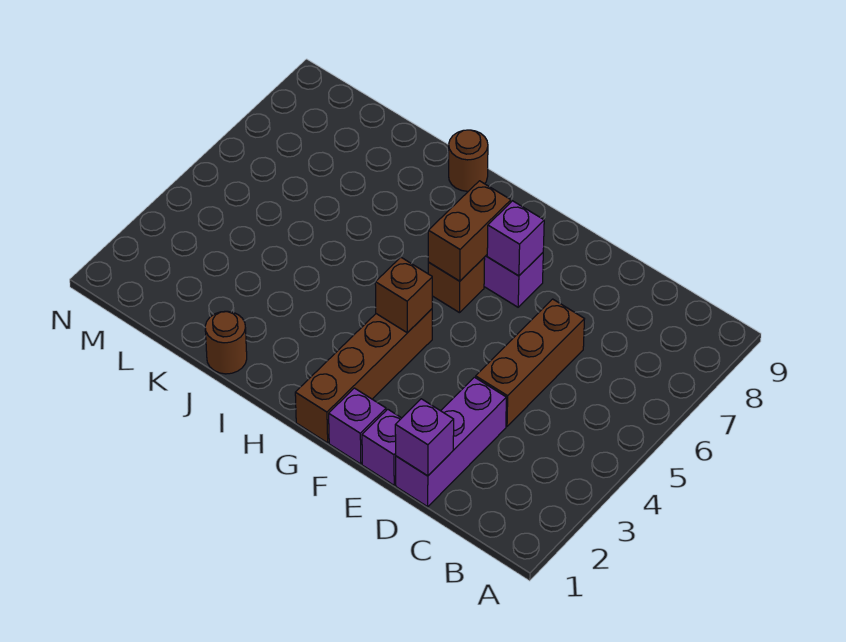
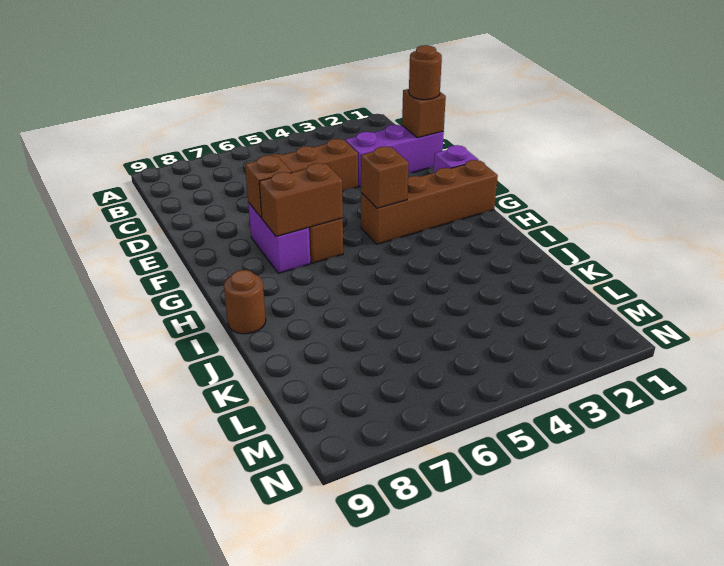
purple brick D1 level 2 -> brown brick D1 level 2
purple brick E1 level 1 -> none
purple brick F7 level 2 -> brown brick F7 level 2
brown round brick J1 level 1 -> brown round brick D1 level 3

